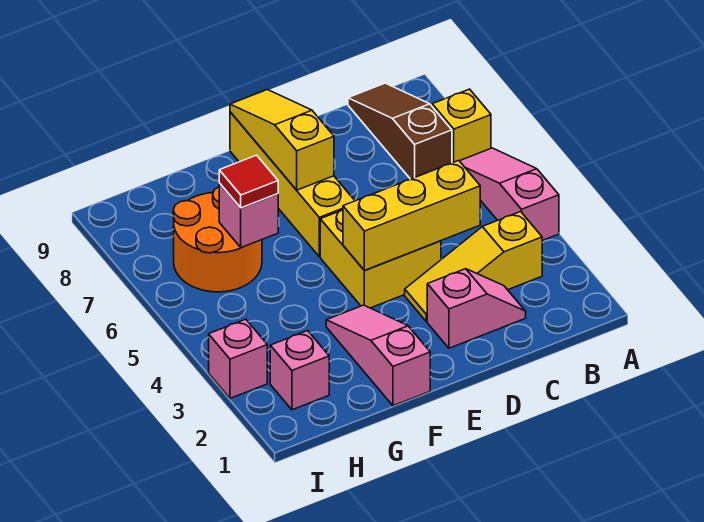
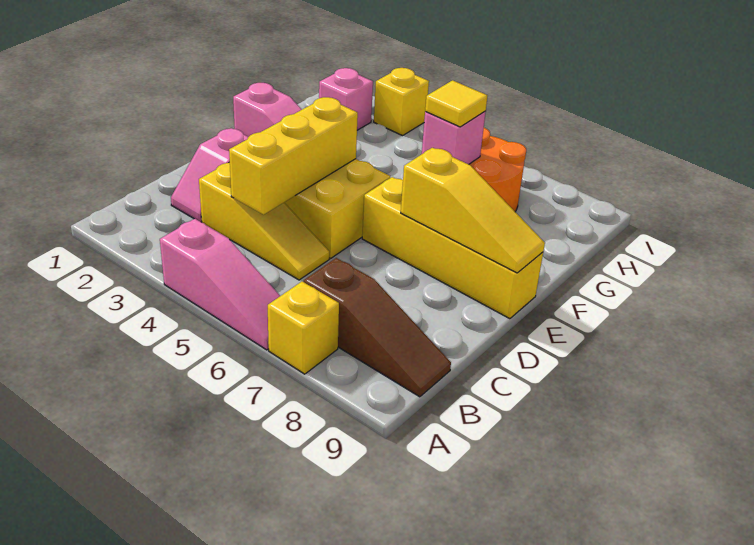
yellow slope B3:D3 level 1 top B -> yellow slope C3:C5 level 1 top 3
red tile G6 level 3 -> yellow tile G6 level 3
pink brick I3 level 1 -> yellow brick I3 level 1

